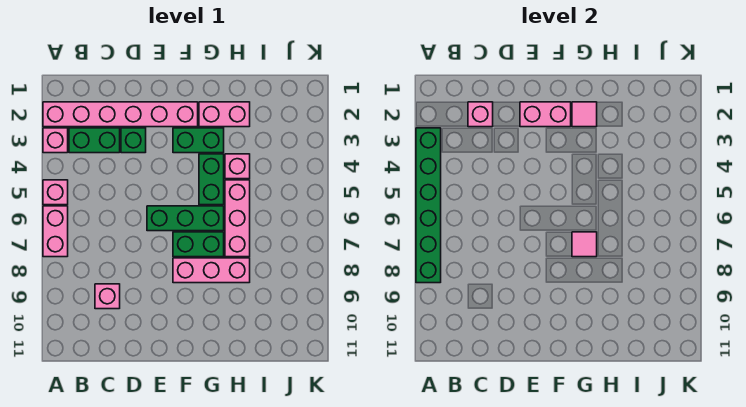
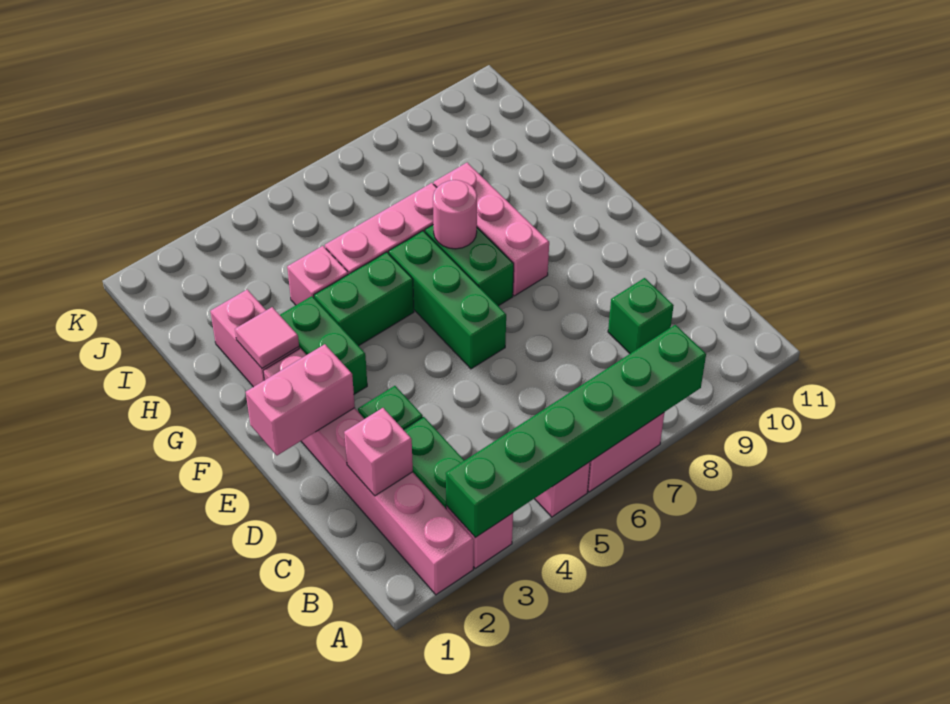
pink brick C9 level 1 -> green brick C9 level 1
pink brick E2:F2 level 2 -> pink brick E1:E2 level 2
pink tile G7 level 2 -> pink round brick G7 level 2

